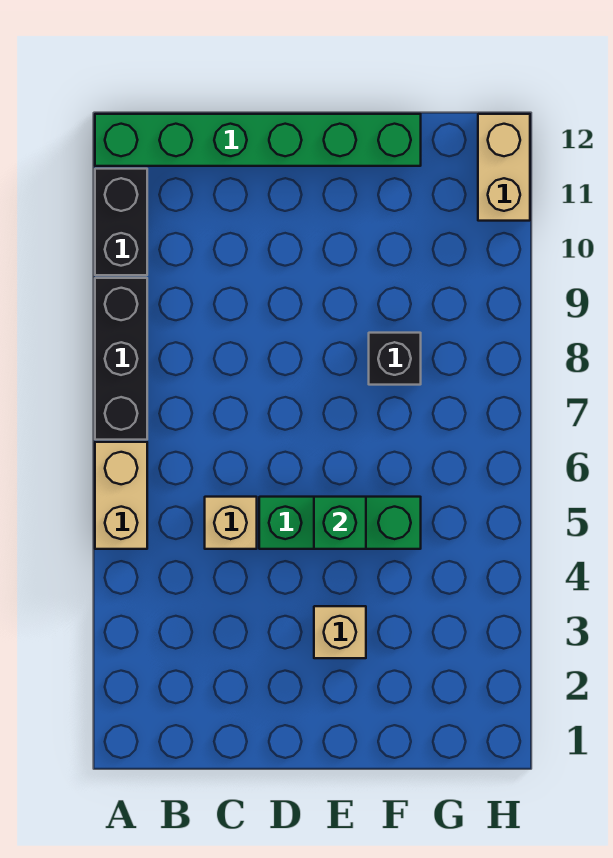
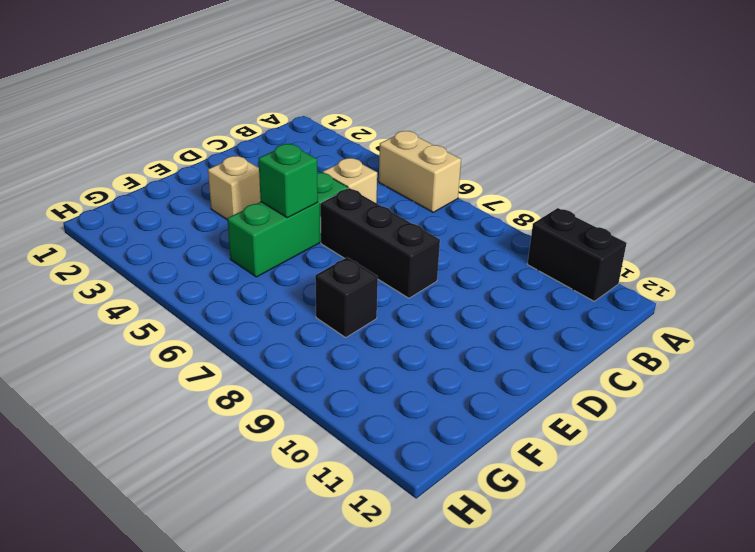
black brick A7:A9 level 1 -> black brick D6:D8 level 1
green brick A12:F12 level 1 -> none
tan brick H11:H12 level 1 -> none

